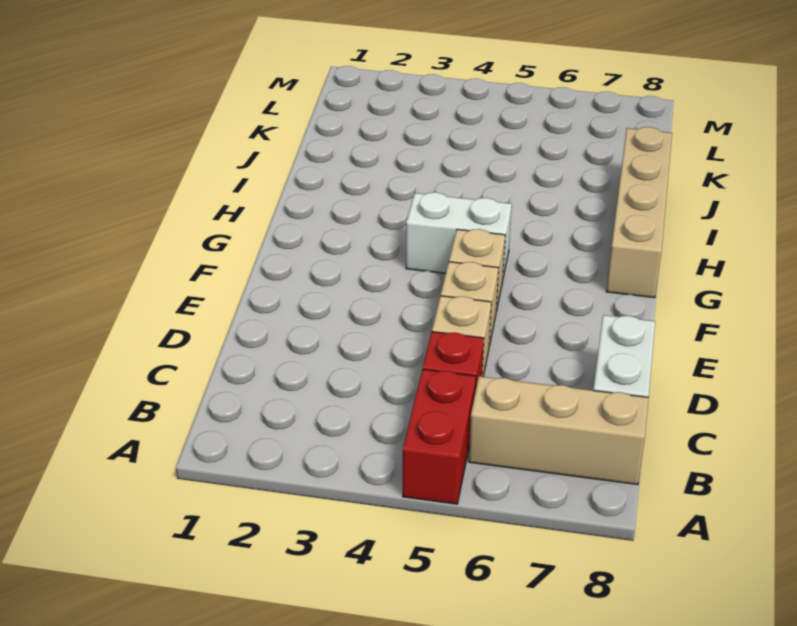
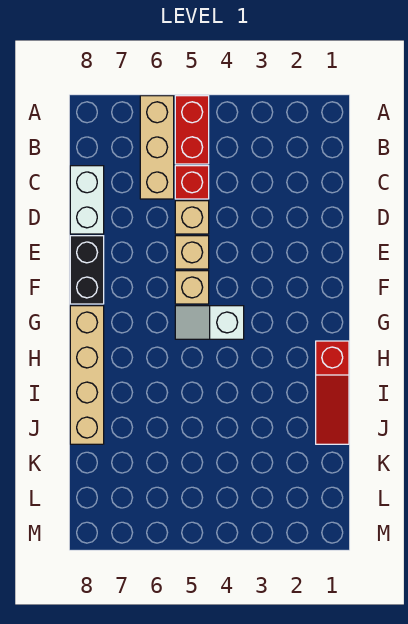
tan brick B6:B8 level 1 -> tan brick A6:C6 level 1
none -> black brick E8:F8 level 1
white brick G4:G5 level 1 -> white slope G4:G5 level 1 top 4
none -> red slope H1:J1 level 1 top H

